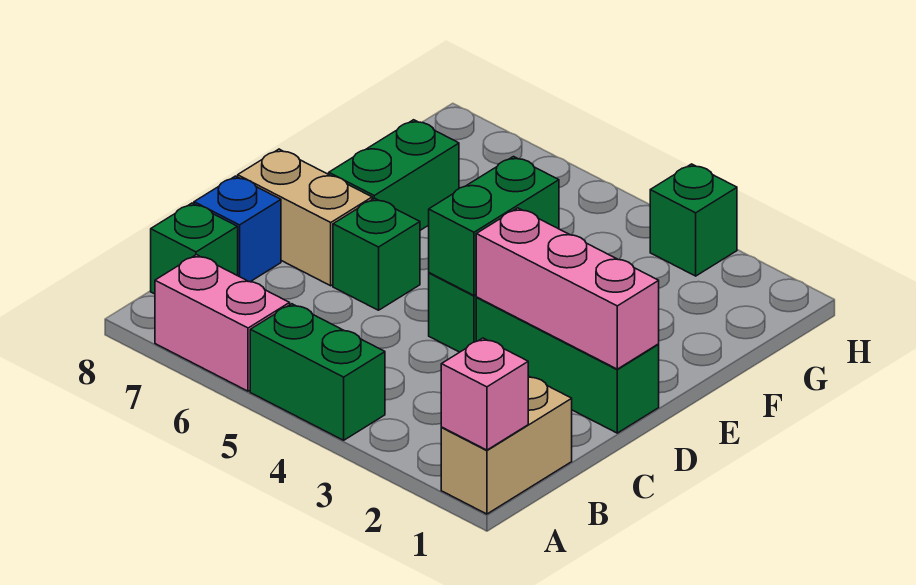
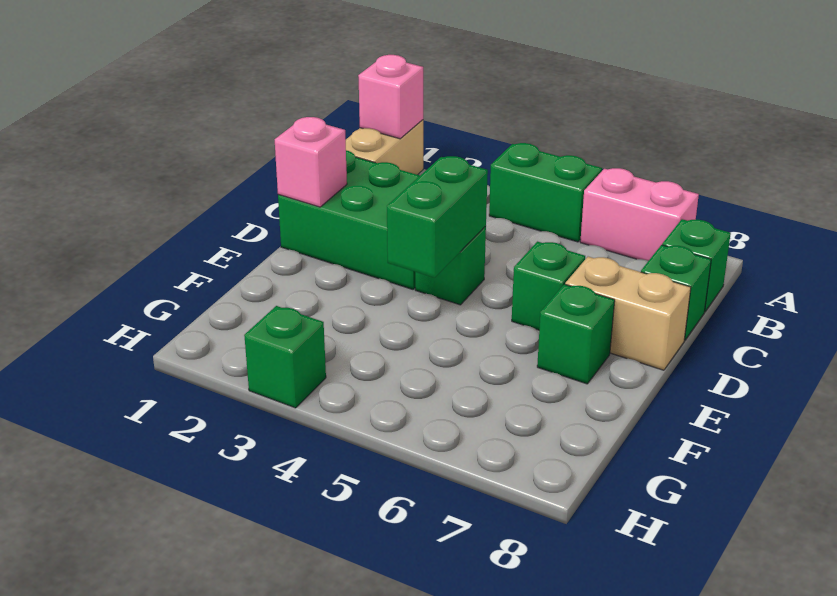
blue brick C8 level 1 -> green brick C8 level 1
green brick D1:D3 level 1 -> green brick C1:D3 level 1
pink brick D1:D3 level 2 -> pink brick D1 level 2
green brick E7:F7 level 1 -> green brick E7 level 1

